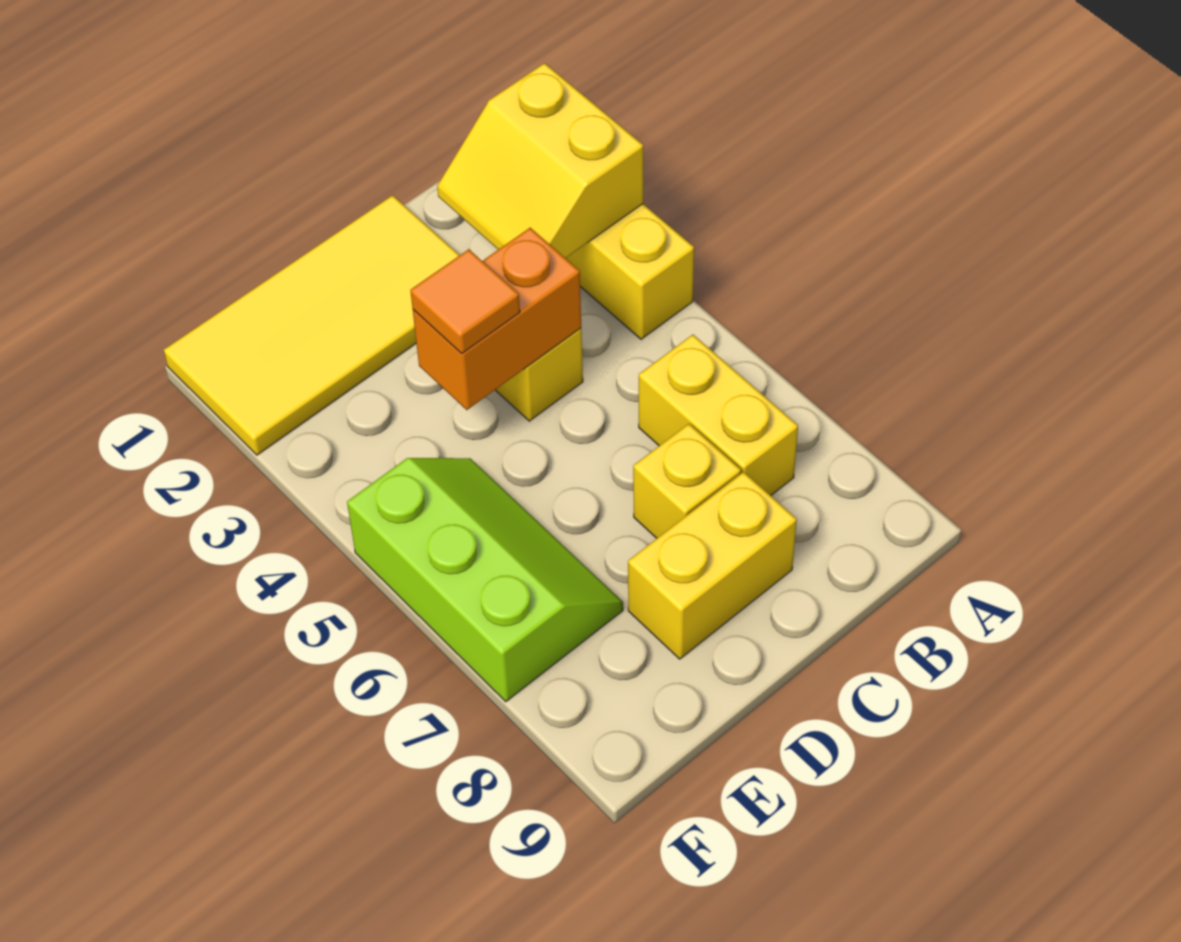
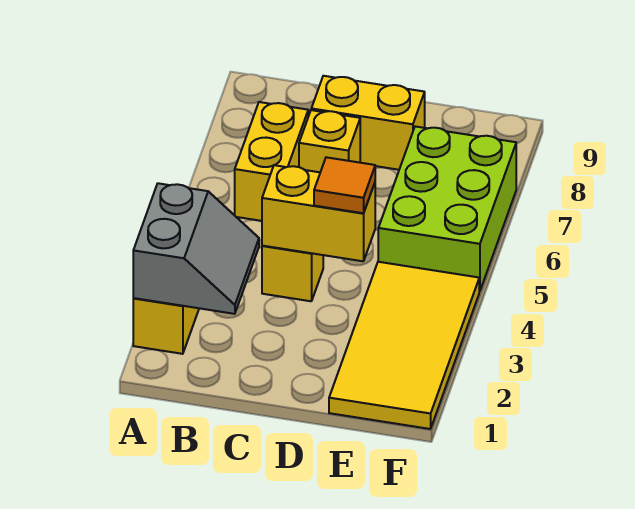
yellow slope A2:B3 level 2 top A -> grey slope A2:B3 level 2 top A
yellow tile C1:F2 level 1 -> yellow tile E1:F4 level 1
orange brick C4:D4 level 2 -> yellow brick C4:D4 level 2
lime slope E5:F7 level 1 top F -> lime brick E5:F7 level 1

